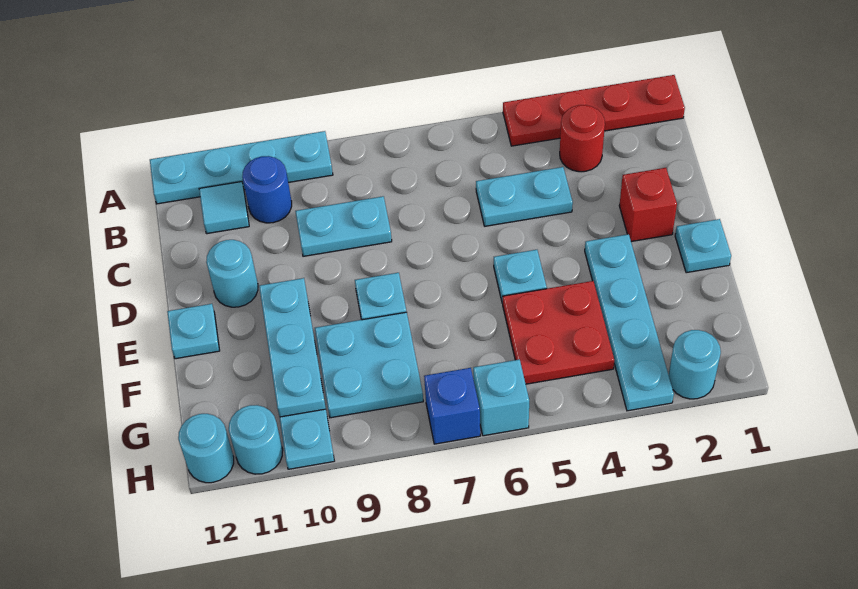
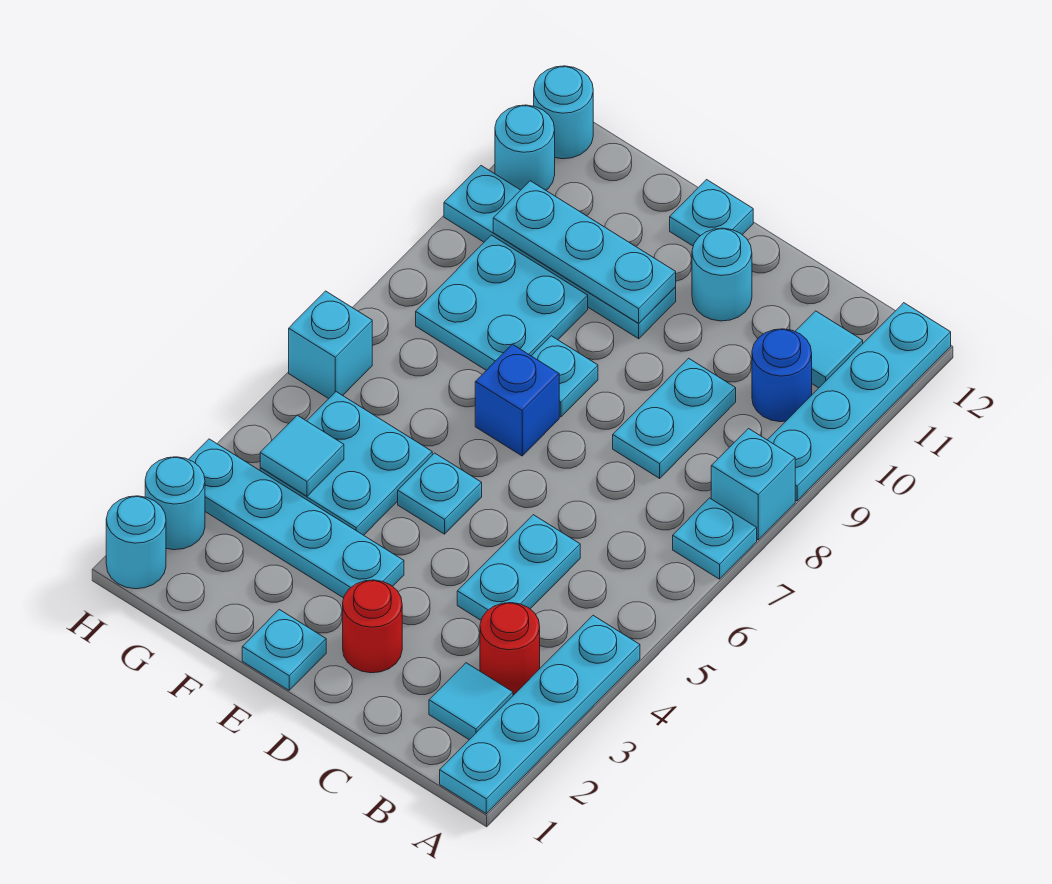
red plate A1:A4 level 1 -> cyan plate A1:A4 level 1
none -> cyan plate A7 level 1
none -> cyan brick A8 level 1
none -> cyan tile B2 level 1
red brick D2 level 1 -> red round brick D2 level 1
red plate F4:G5 level 1 -> cyan plate F4:G5 level 1
none -> cyan tile G4 level 2
none -> cyan round brick H1 level 1
blue brick H7 level 1 -> blue brick E7 level 1

